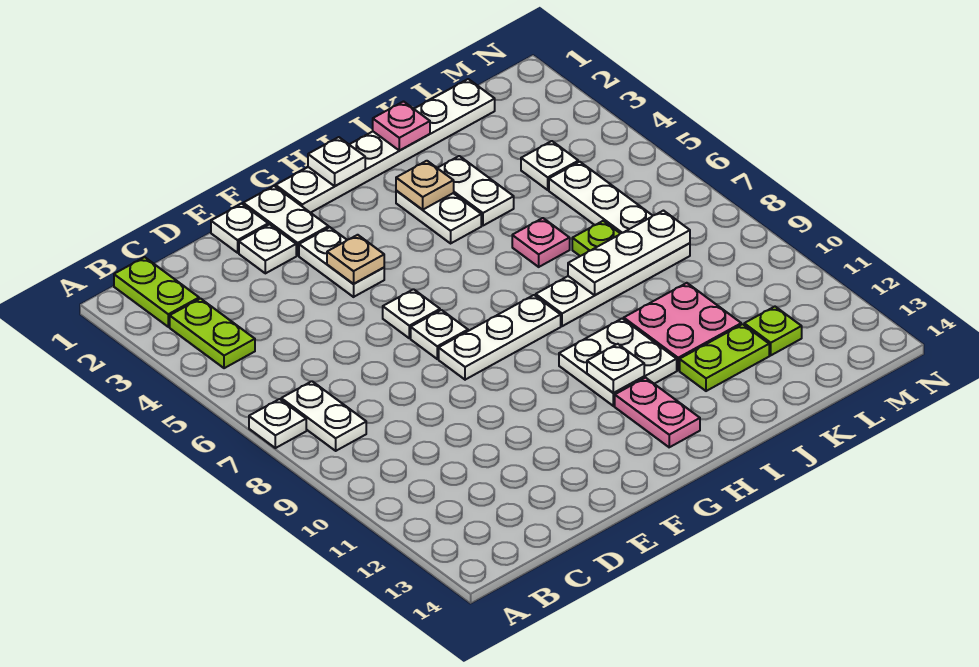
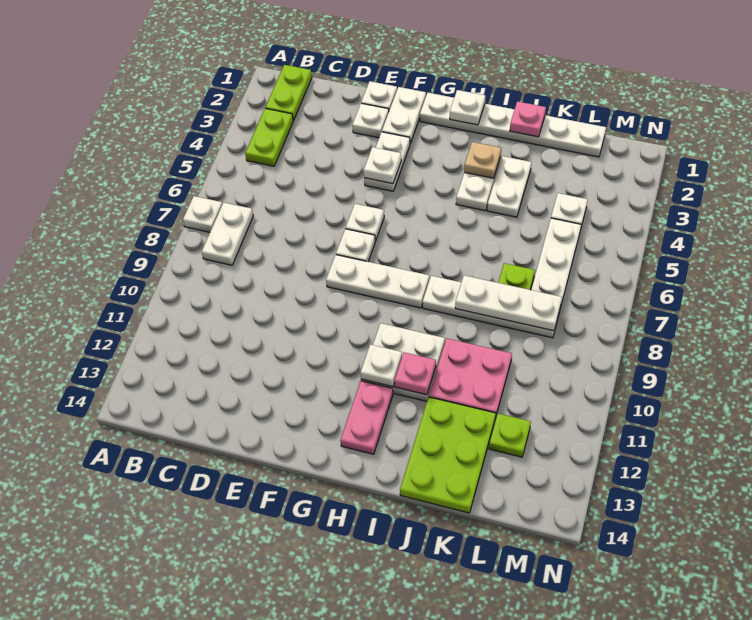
tan plate F4 level 2 -> white plate F4 level 2
pink plate J6 level 1 -> pink plate I11 level 2
lime plate J12:K12 level 1 -> lime plate J12:K14 level 1

